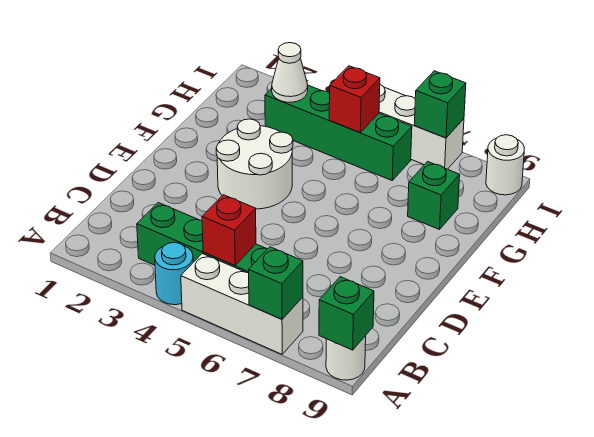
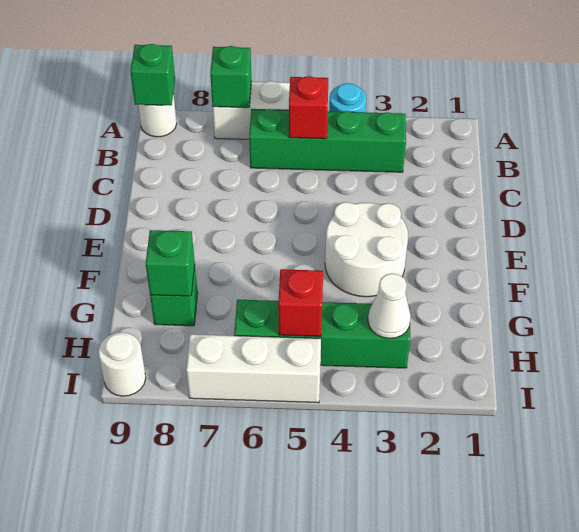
green brick I7 level 2 -> green brick G8 level 2

